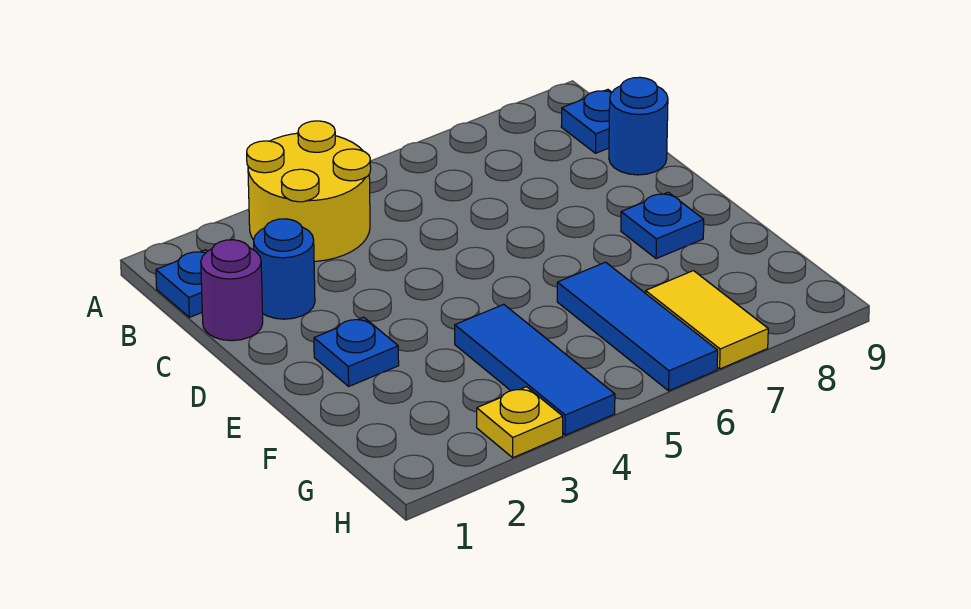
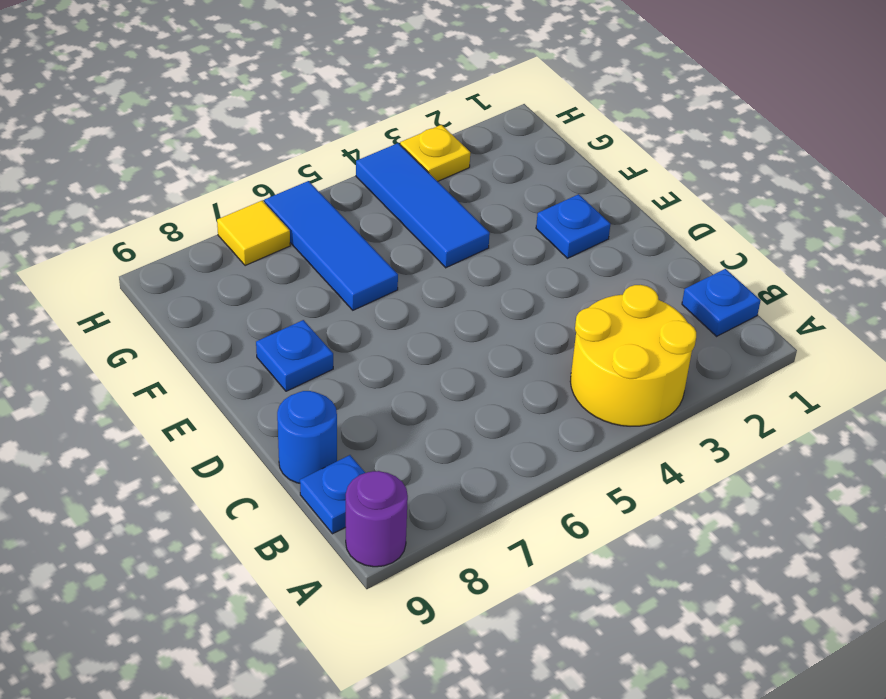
purple round brick C1 level 1 -> purple round brick A9 level 1
blue round brick C2 level 1 -> none
yellow tile G7:H7 level 1 -> yellow tile H7 level 1

